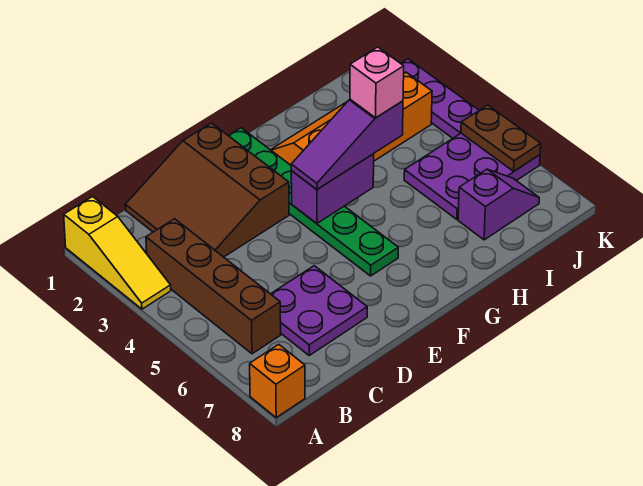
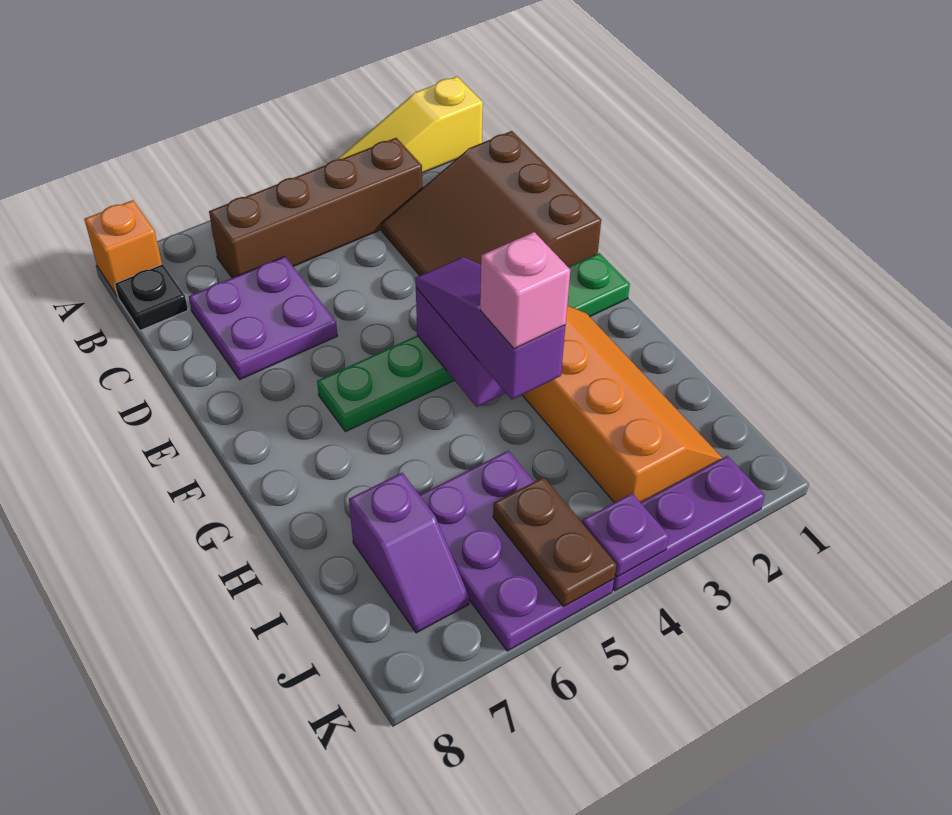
none -> black plate B8 level 1
brown slope C1:E3 level 1 top E -> brown slope C1:E3 level 1 top 1
none -> purple plate K4 level 2
brown plate K5:K6 level 2 -> brown plate J5:K5 level 2

